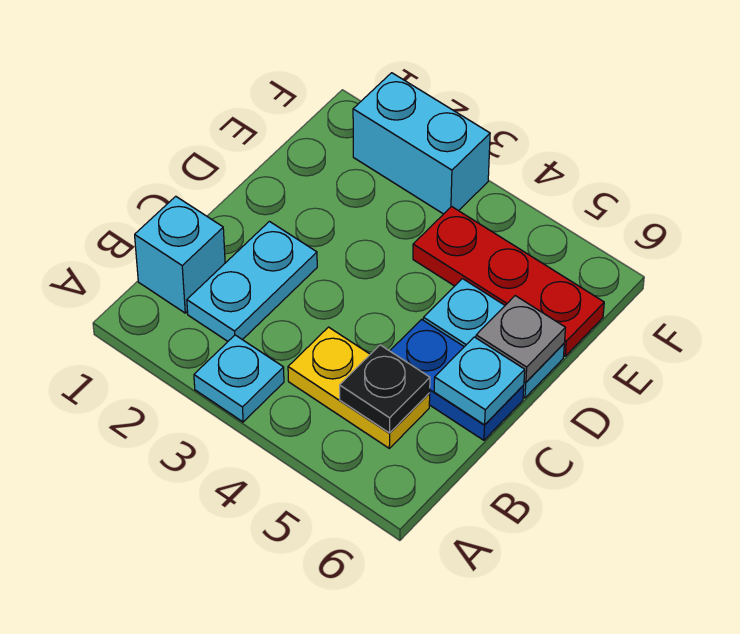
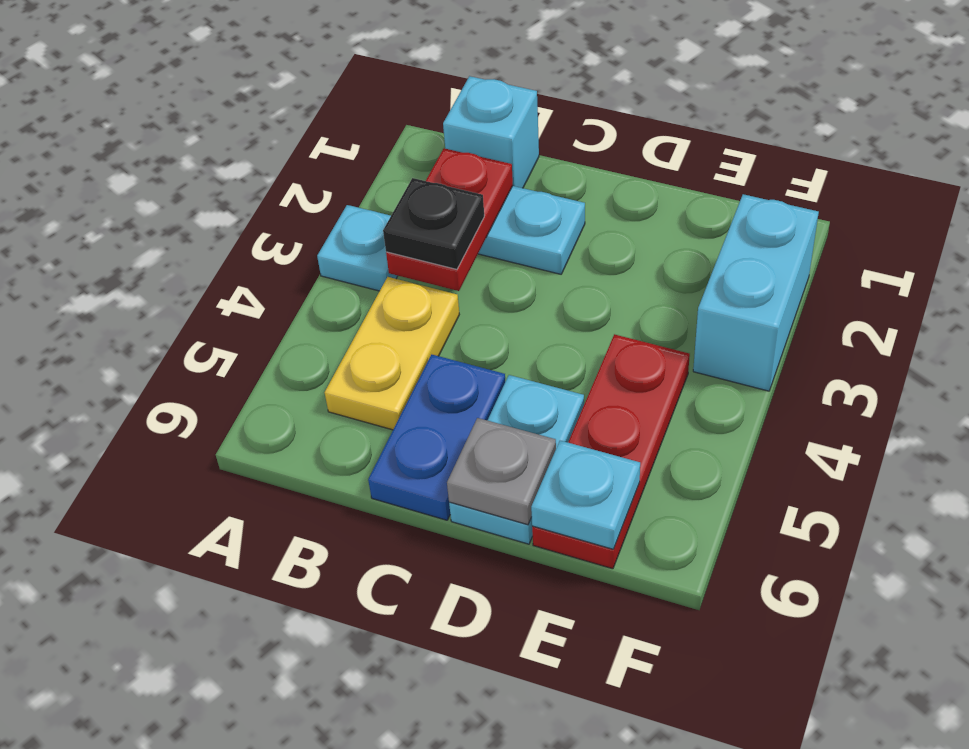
none -> red plate B2:B3 level 2
black plate B5 level 2 -> black plate B3 level 3
cyan plate C6 level 2 -> cyan plate E6 level 2

